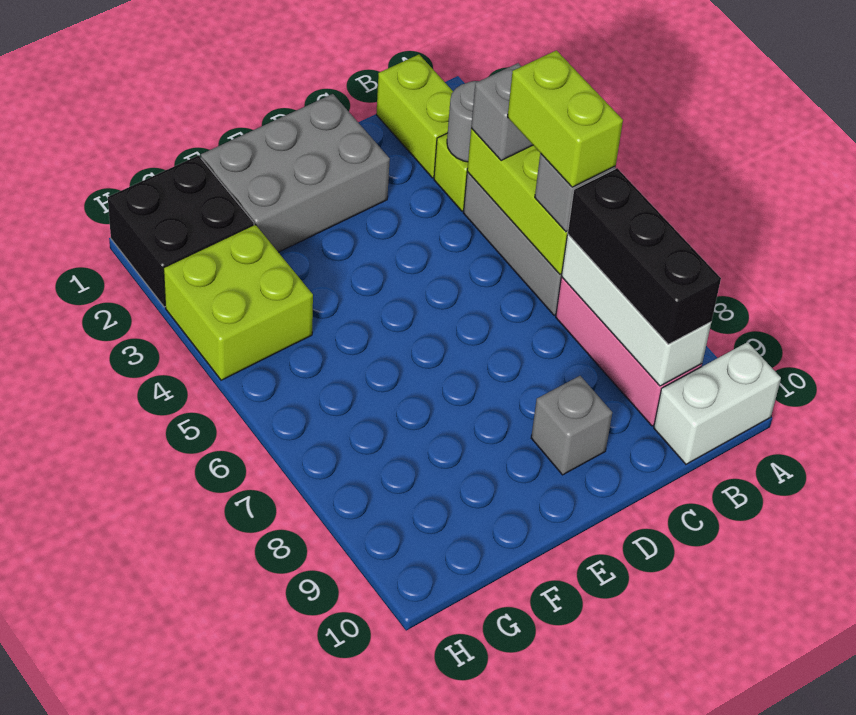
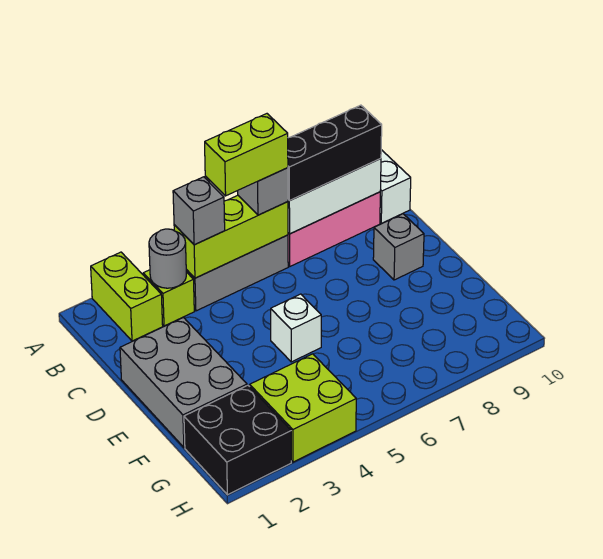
lime brick B1:B2 level 1 -> lime brick A2:B2 level 1
none -> white brick E5 level 1

